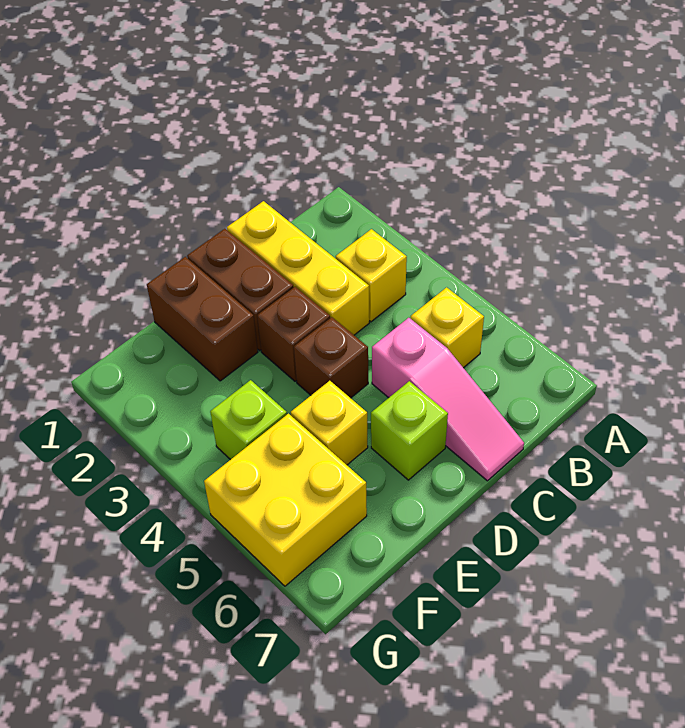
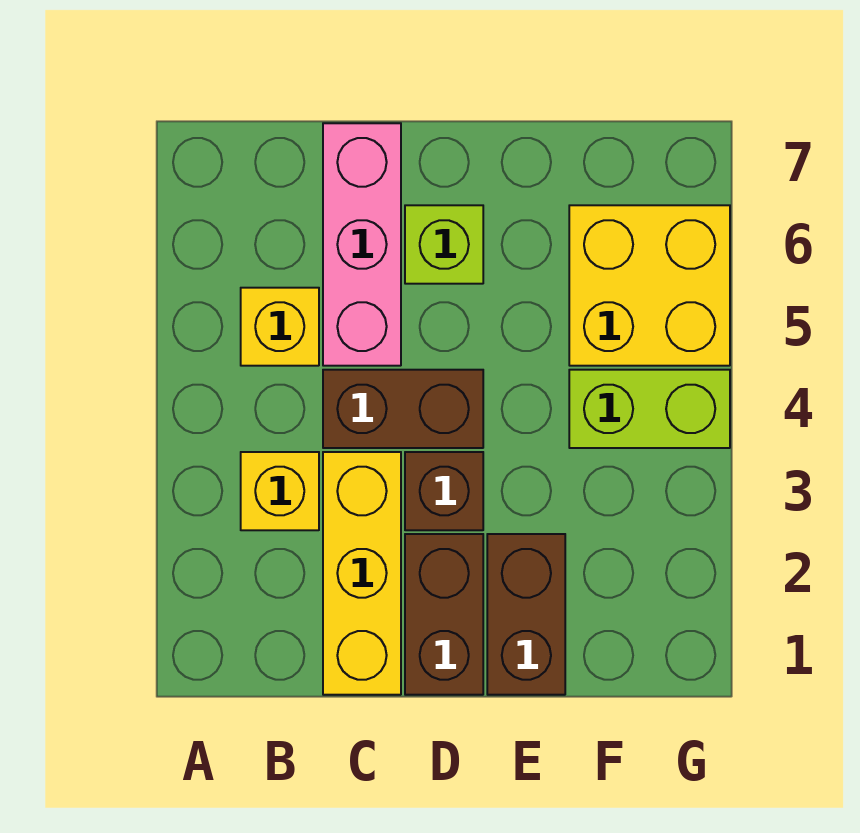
pink slope C5:C7 level 1 top 5 -> pink brick C5:C7 level 1
brown brick D4 level 1 -> brown brick C4:D4 level 1
yellow brick E5 level 1 -> none
lime brick F4 level 1 -> lime brick F4:G4 level 1

